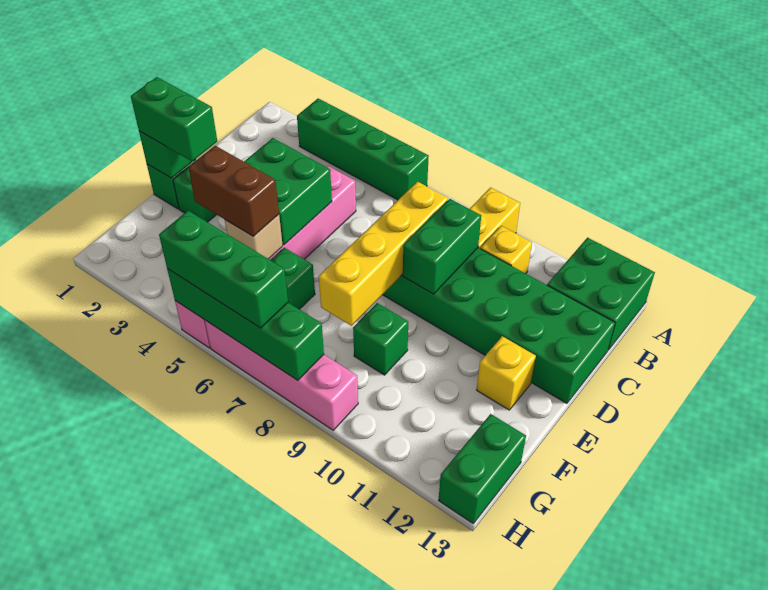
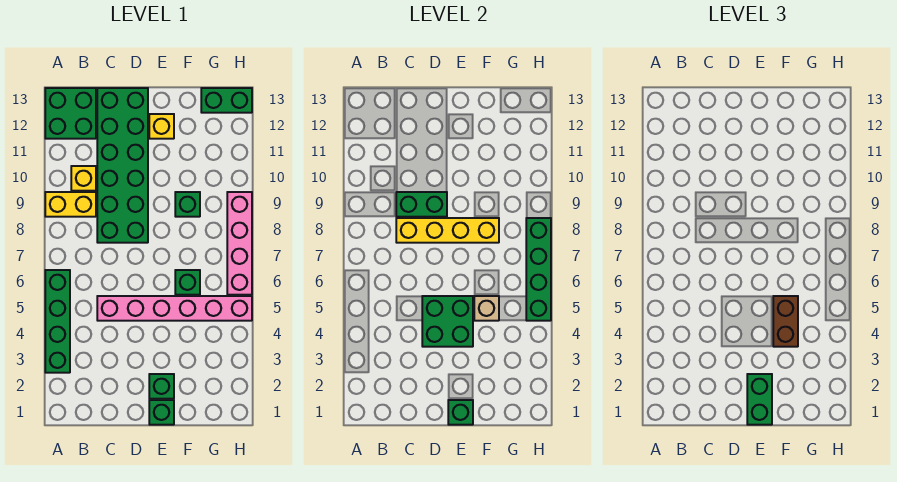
green brick H5:H7 level 3 -> none

